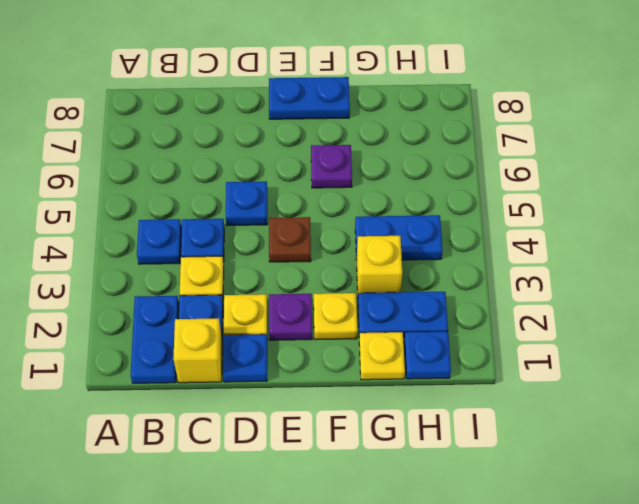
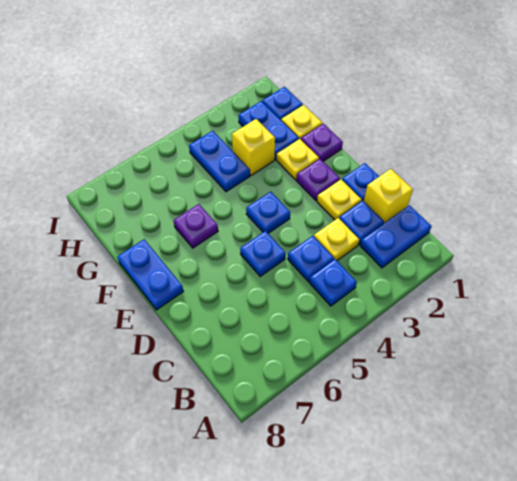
brown plate E4 level 1 -> blue plate E4 level 1
none -> purple plate F1 level 1

